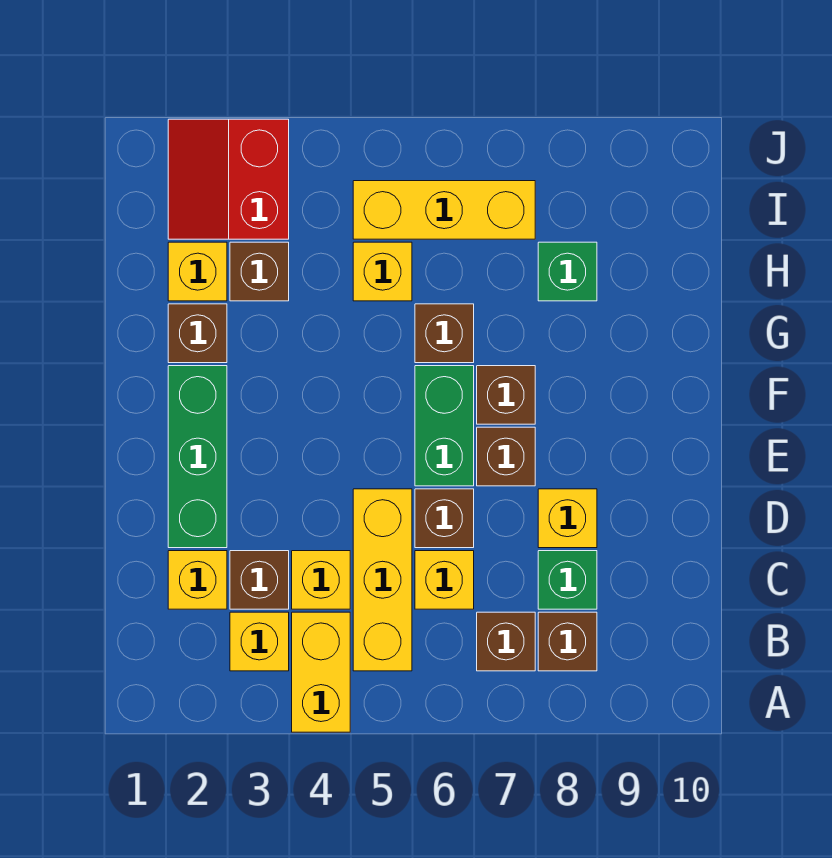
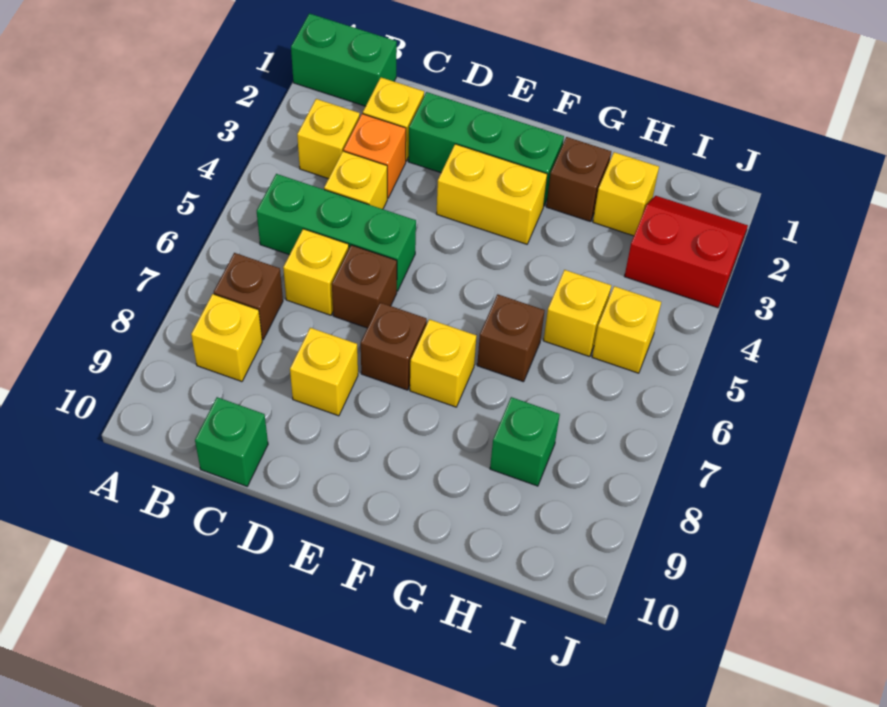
yellow brick A4:B4 level 1 -> yellow brick E3:F3 level 1
yellow brick B5:D5 level 1 -> green brick B5:D5 level 1
brown brick B8 level 1 -> yellow brick B8 level 1
brown brick C3 level 1 -> orange brick C3 level 1
green brick C8 level 1 -> green brick C10 level 1
green brick E6:F6 level 1 -> green brick A1:B1 level 1
brown brick F7 level 1 -> yellow brick F7 level 1
brown brick H3 level 1 -> none
yellow brick I5:I7 level 1 -> yellow brick I5 level 1

